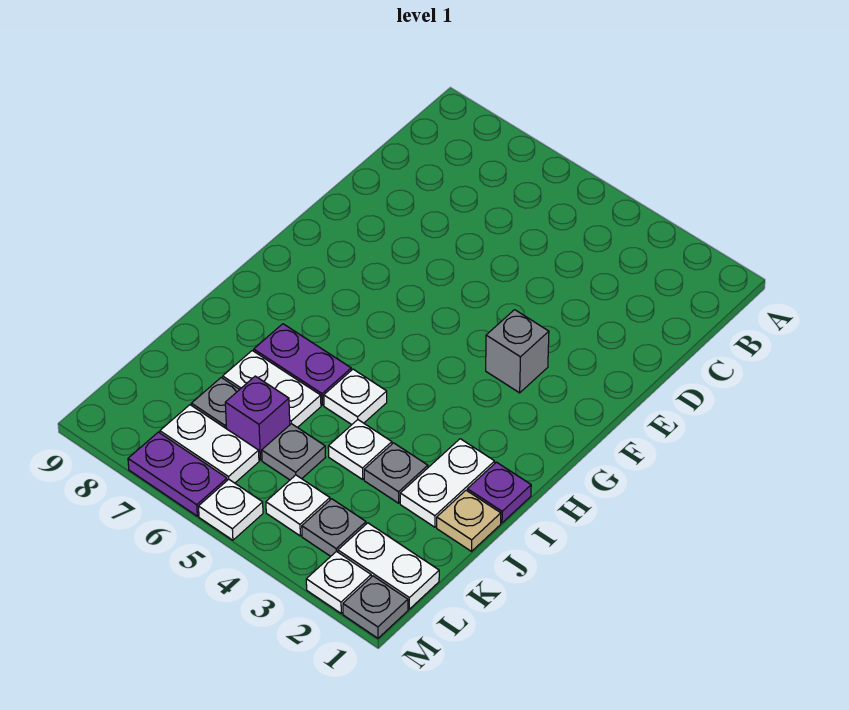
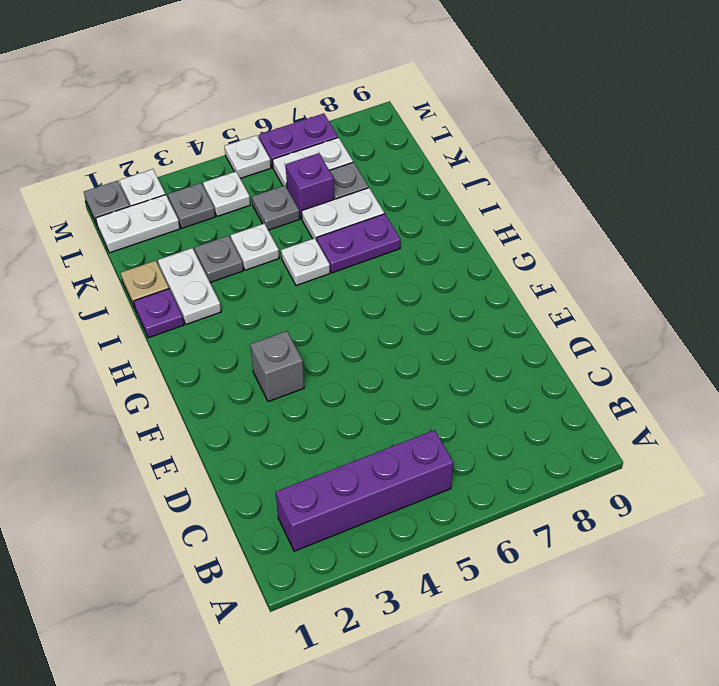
none -> purple brick B2:B5 level 1

